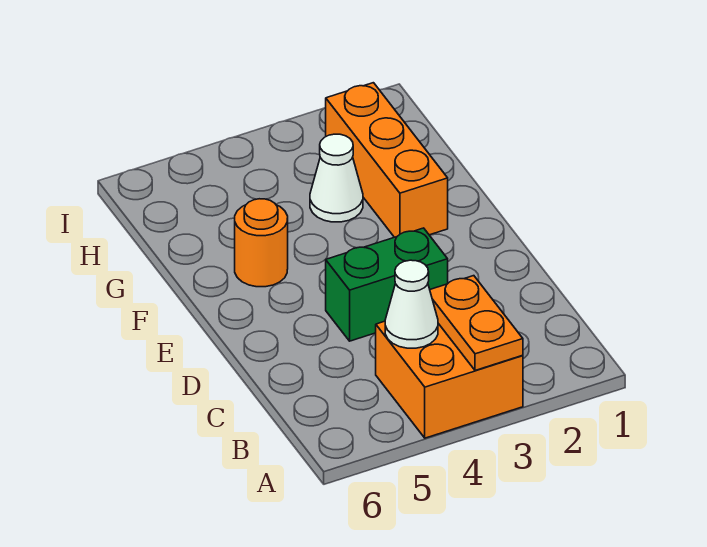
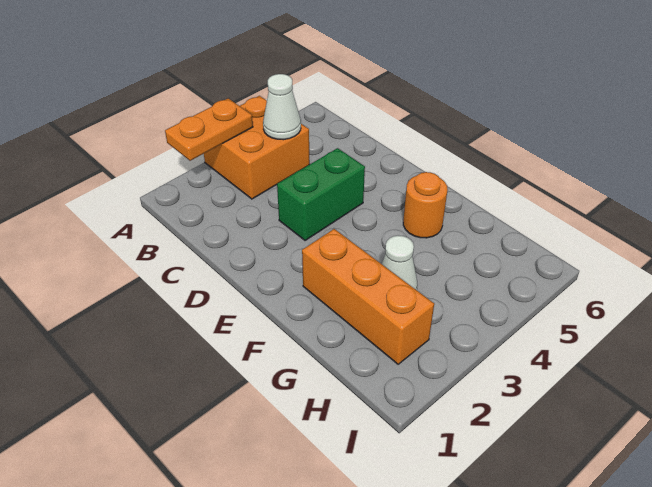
orange plate A3:B3 level 2 -> orange plate A2:A3 level 2

